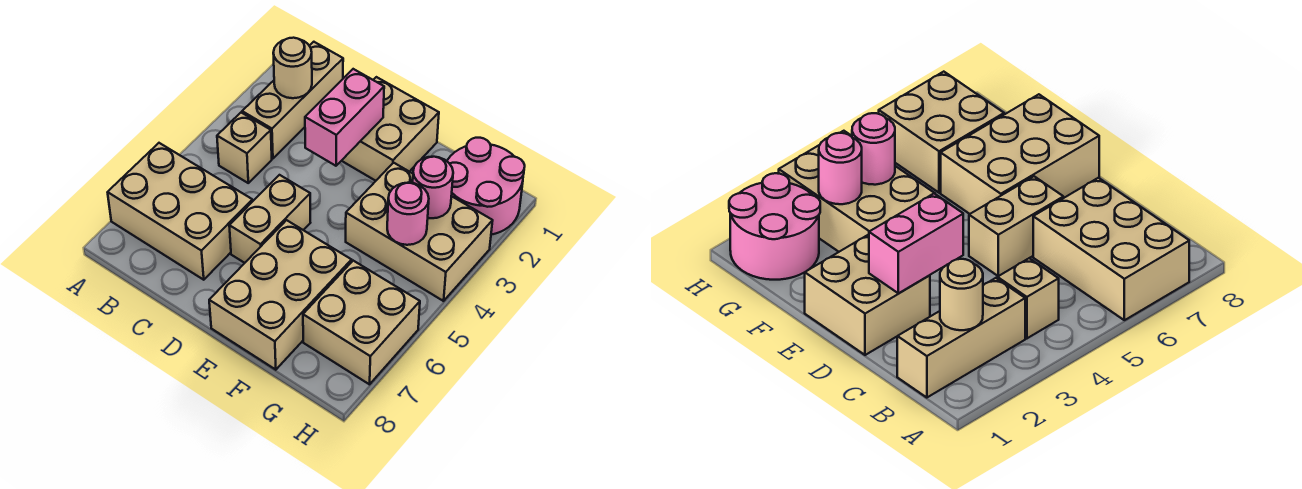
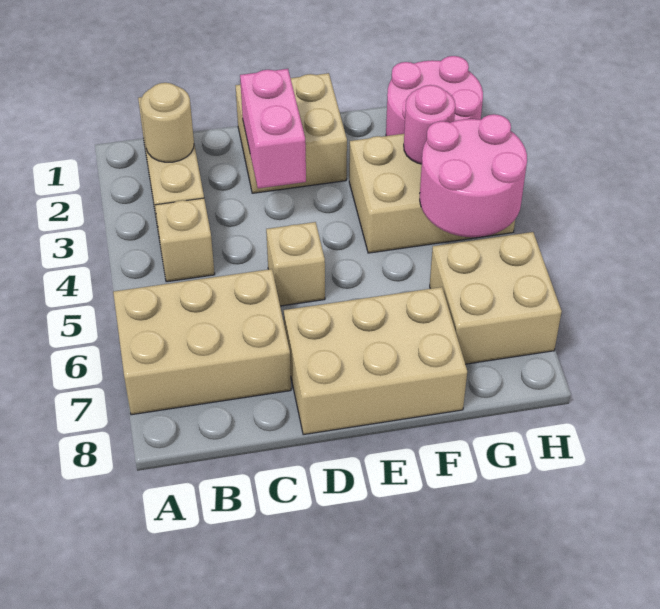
tan brick D5:D6 level 1 -> tan brick D5 level 1
tan brick E6:F8 level 1 -> tan brick D7:F8 level 1
pink round brick G4 level 2 -> pink round brick G4:H5 level 2

